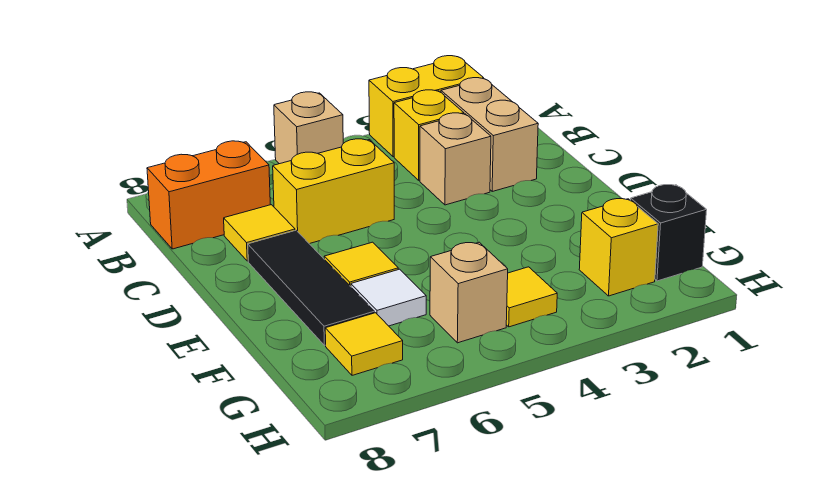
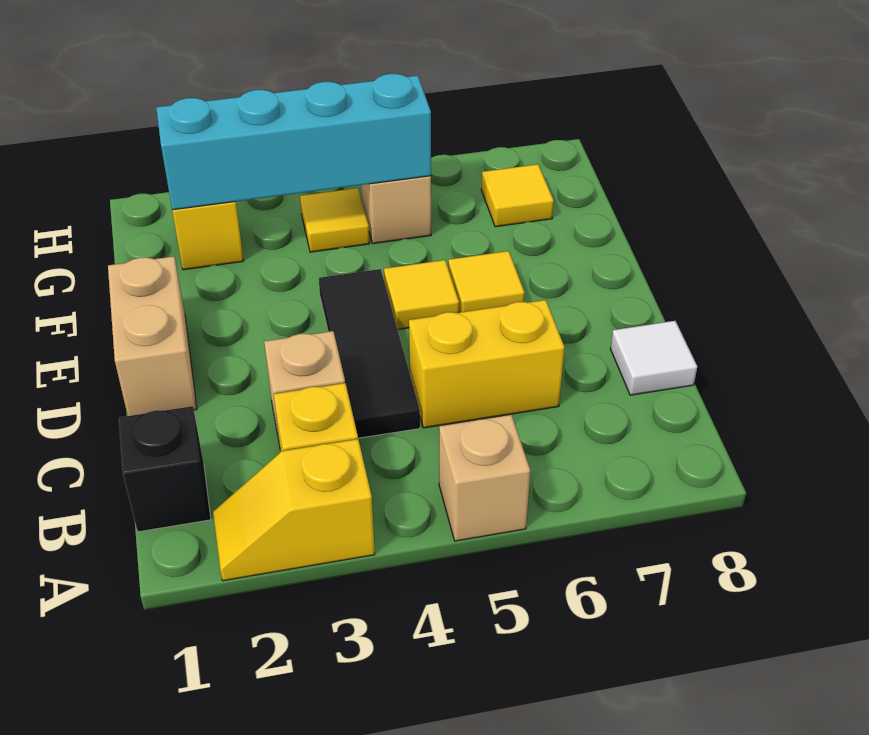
yellow brick A2:A3 level 1 -> yellow slope A2:A3 level 1 top 3
tan brick B2:C2 level 1 -> tan brick D1:E1 level 1
orange brick B7:B8 level 1 -> none
yellow tile C7 level 1 -> yellow tile E5 level 1
black tile D7:F7 level 1 -> black tile C4:E4 level 1
white tile F6 level 1 -> white tile C8 level 1
black brick G1 level 1 -> black brick B1 level 1
none -> cyan brick G2:G5 level 2

